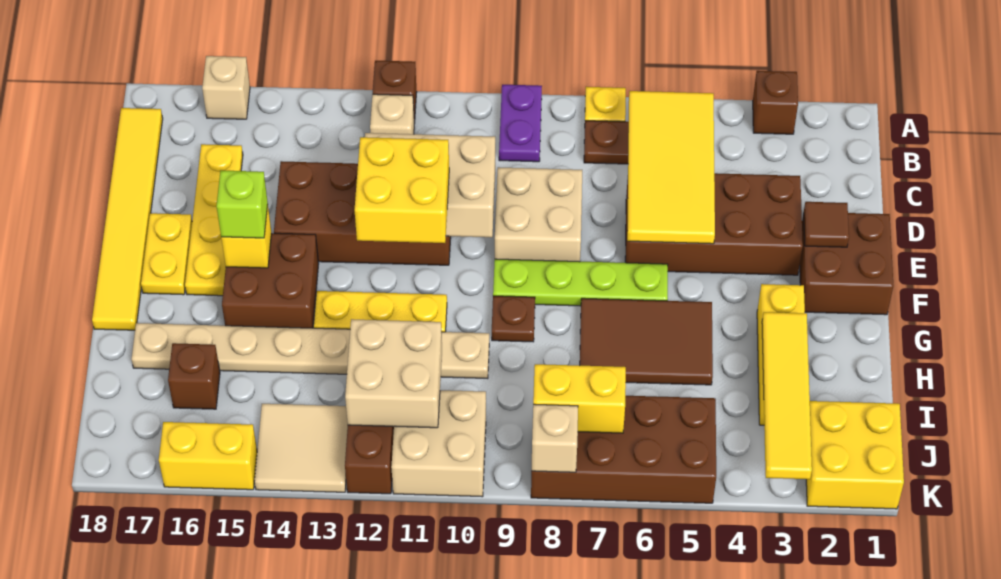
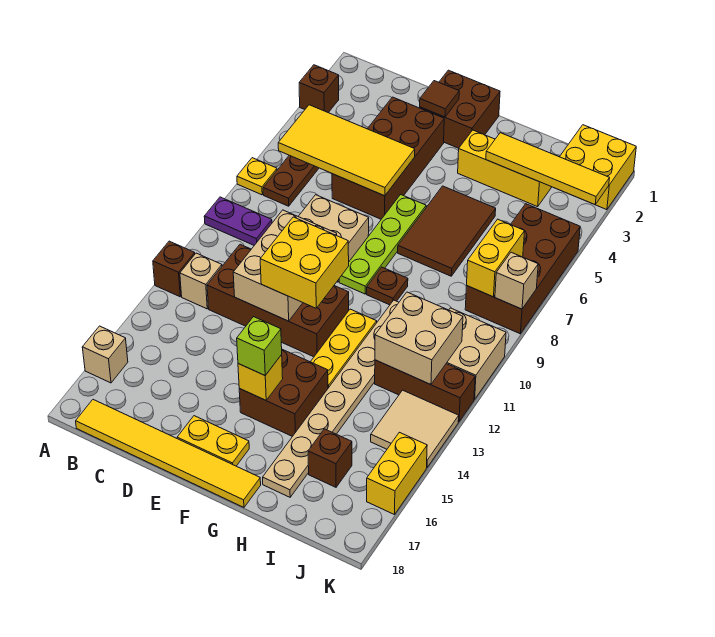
yellow plate C16:F16 level 1 -> none
brown brick D11:E14 level 1 -> brown brick C11:F12 level 1

